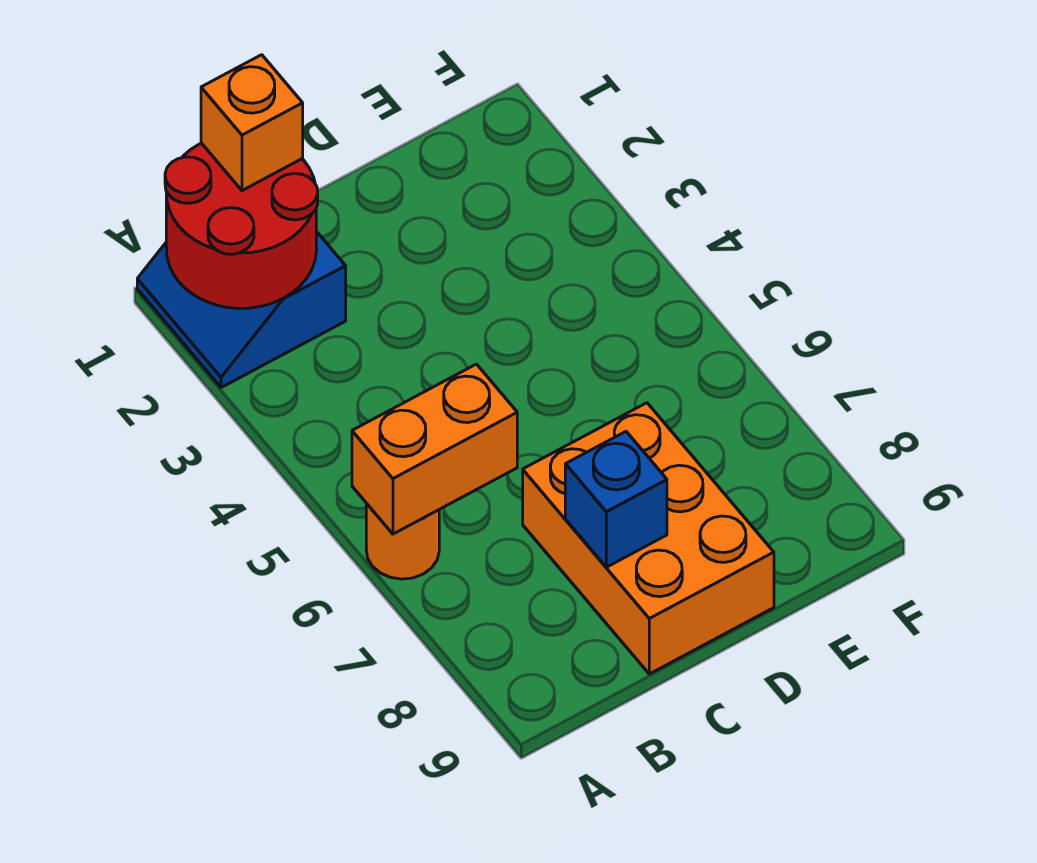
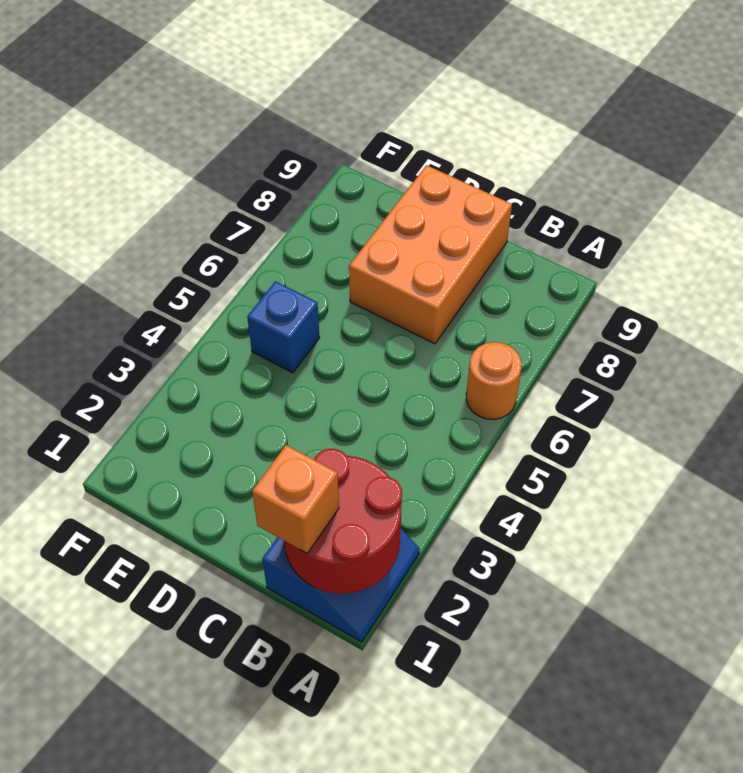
orange brick A6:B6 level 2 -> none
blue brick C8 level 2 -> blue brick E5 level 1

